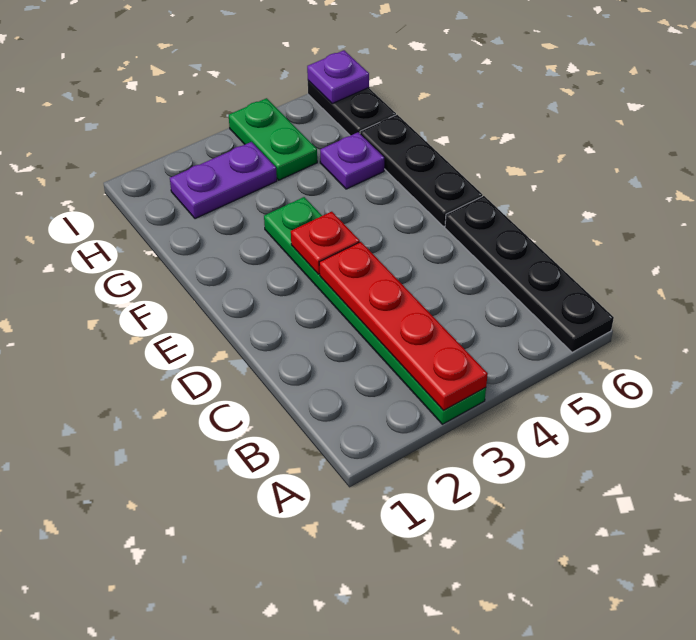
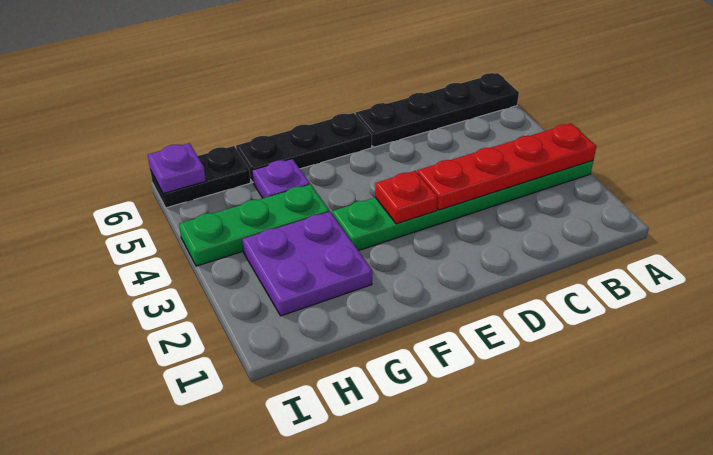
purple plate H2:H3 level 1 -> purple plate G2:H3 level 1
green plate H4:I4 level 1 -> green plate G4:I4 level 1

